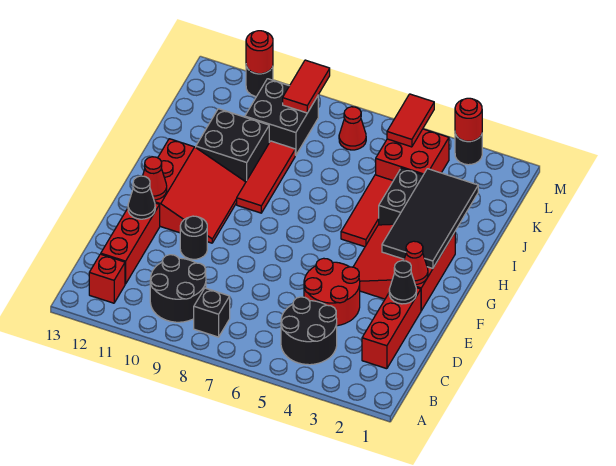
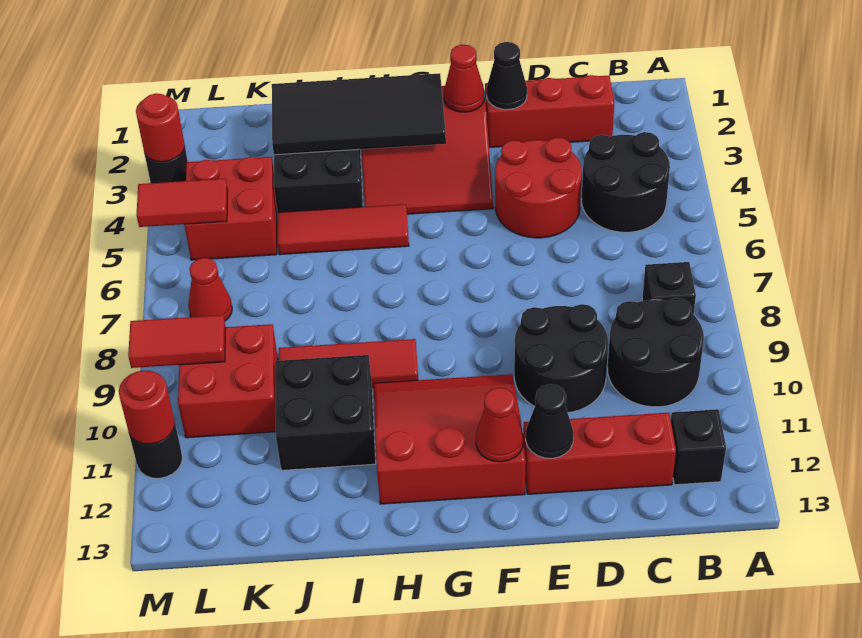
red brick B12 level 1 -> black brick B12 level 1
black round brick E10 level 1 -> black round brick D9:E10 level 1
black brick K9:L10 level 1 -> red brick K9:L10 level 1

